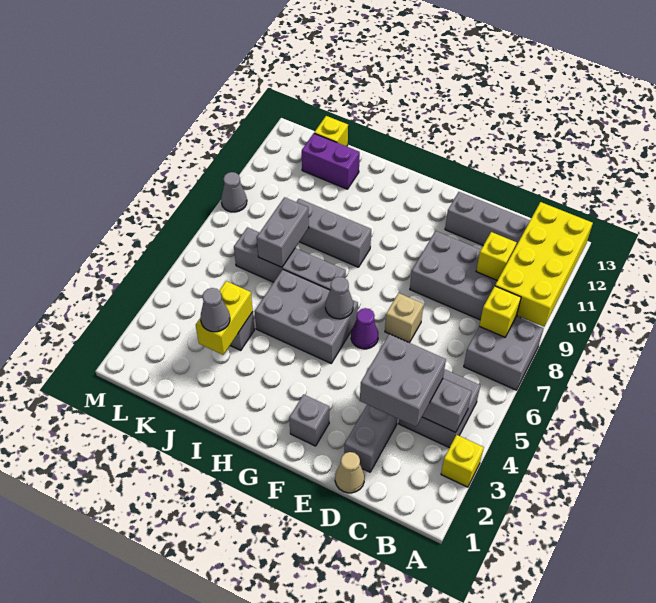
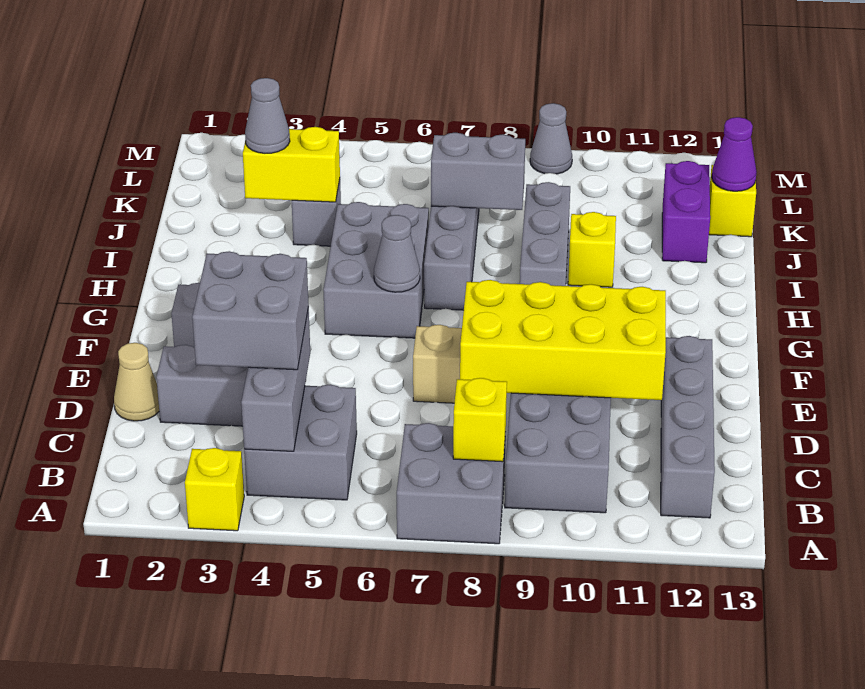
yellow brick A9:B12 level 2 -> yellow brick D8:E11 level 2
yellow brick C10 level 2 -> yellow brick I10 level 1
purple cone F6 level 1 -> purple cone K13 level 2

